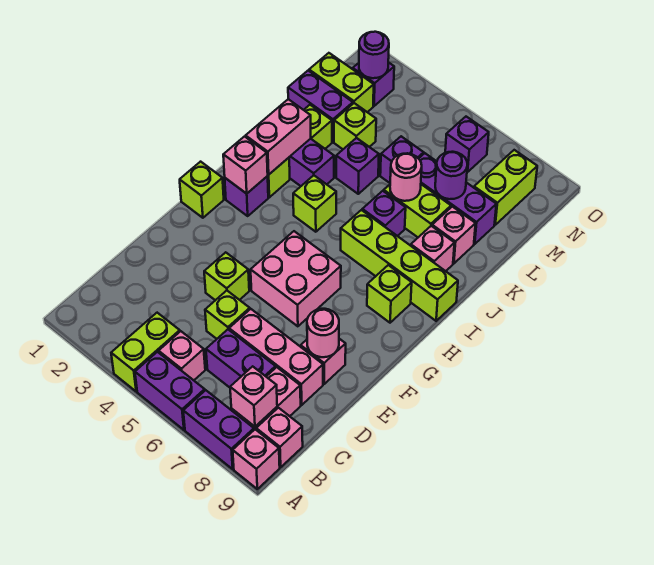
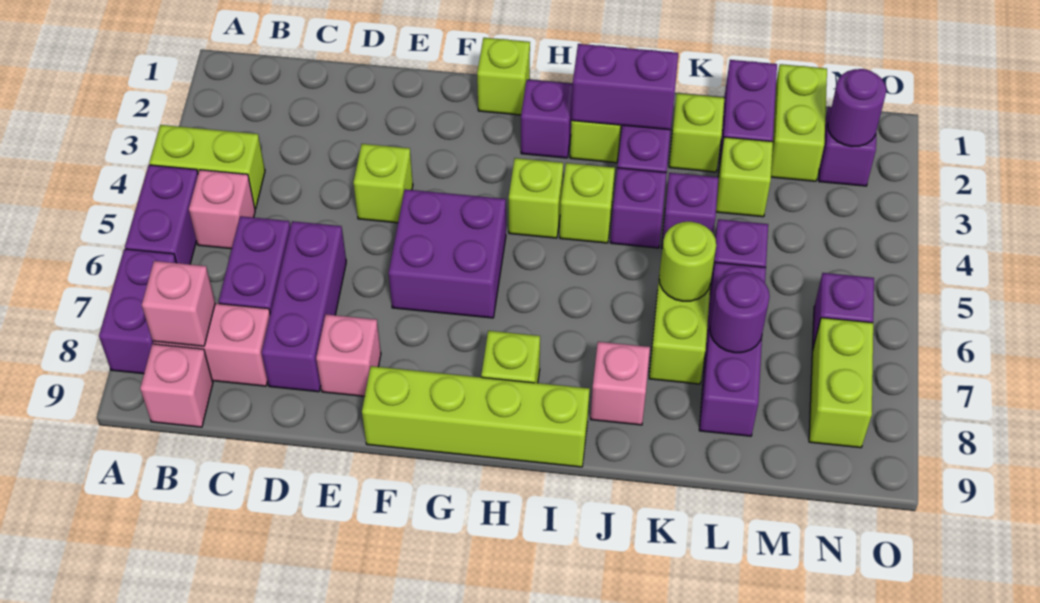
pink brick A9 level 1 -> none
lime brick D5 level 1 -> lime brick H4 level 1
pink brick D6:D8 level 1 -> purple brick D6:D8 level 1
pink round brick E8 level 2 -> none
pink brick F5:G6 level 1 -> purple brick F5:G6 level 1
pink brick H2 level 2 -> none
pink brick I2:J2 level 2 -> purple brick I2:J2 level 2
lime brick I6:I9 level 1 -> lime brick F9:I9 level 1
purple brick J6 level 1 -> purple brick J4 level 1
pink round brick K6 level 2 -> lime round brick K6 level 2
pink brick K8 level 1 -> none
lime brick M8:N8 level 1 -> lime brick N7:N8 level 1

